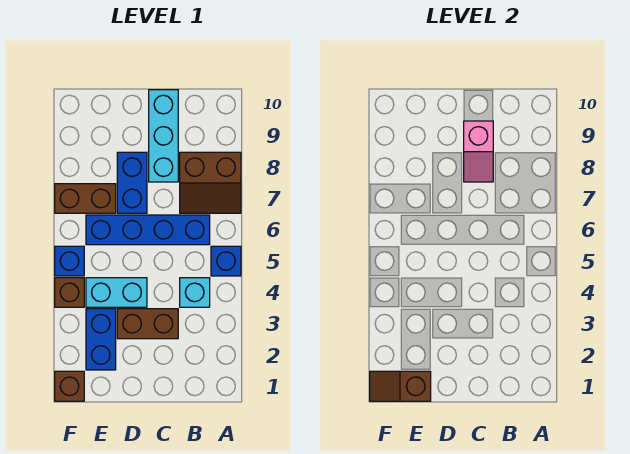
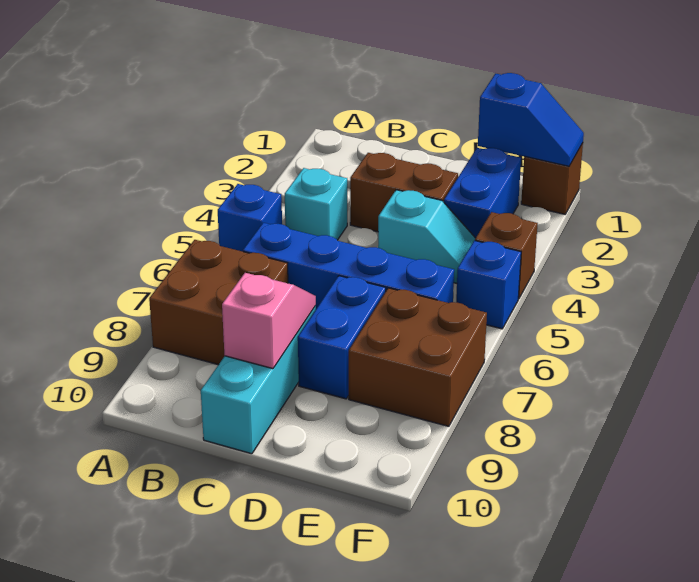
brown slope A7:B8 level 1 top 8 -> brown brick A7:B8 level 1
cyan brick D4:E4 level 1 -> cyan slope D4:E4 level 1 top D
brown slope E1:F1 level 2 top E -> blue slope E1:F1 level 2 top E
brown brick E7:F7 level 1 -> brown brick E7:F8 level 1

